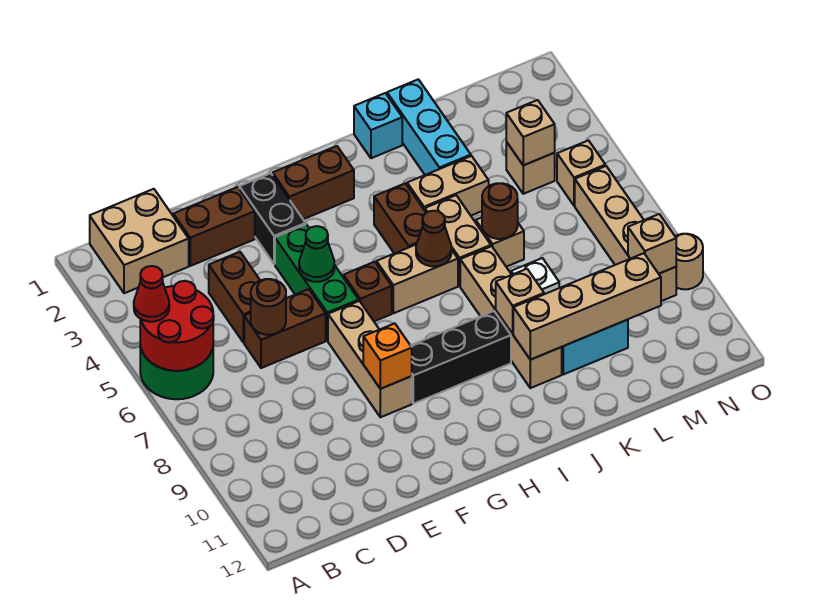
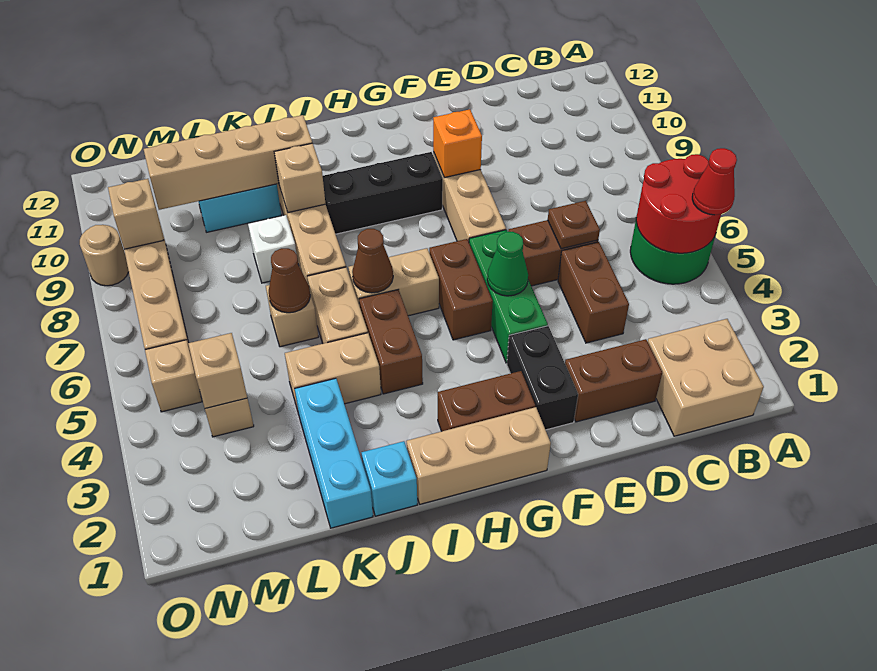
brown round brick D6 level 2 -> brown plate D6 level 2
none -> tan brick G1:I1 level 1
brown brick G6 level 1 -> brown brick G5:G6 level 1
brown round brick K6 level 2 -> brown cone K6 level 2

